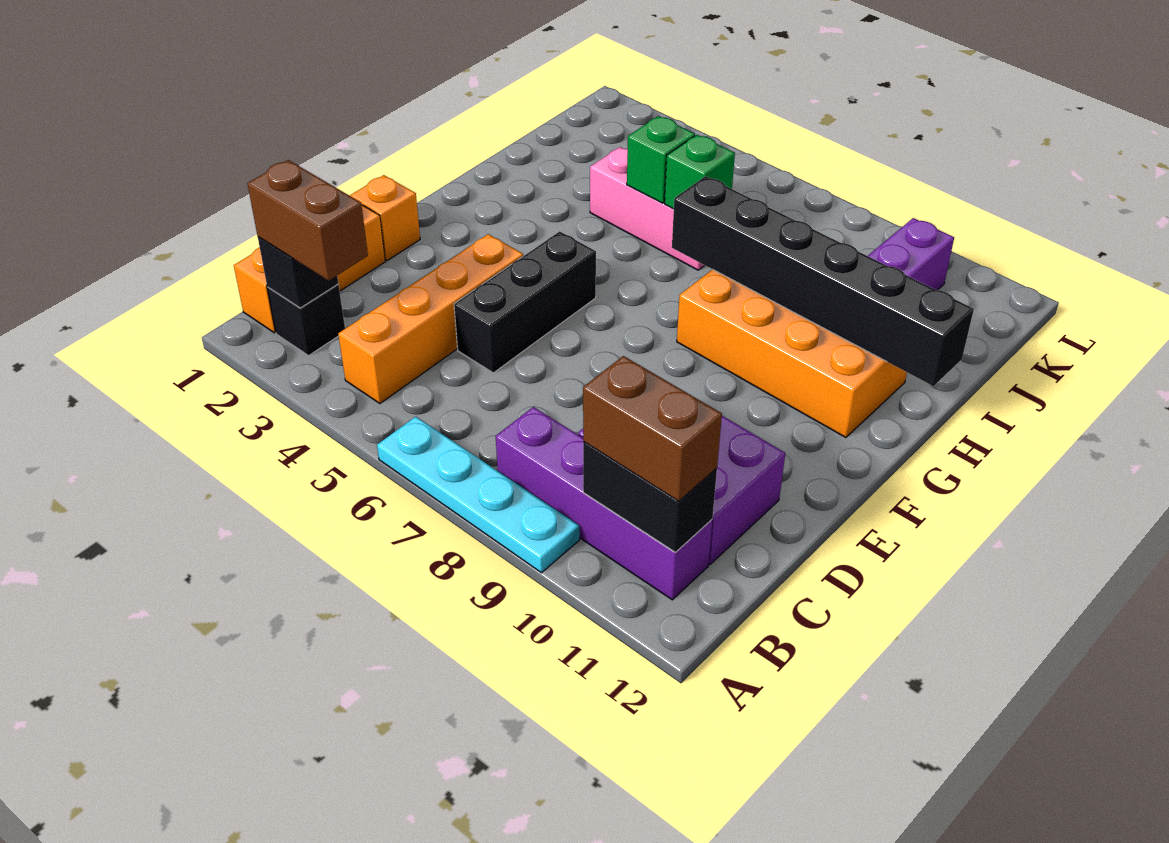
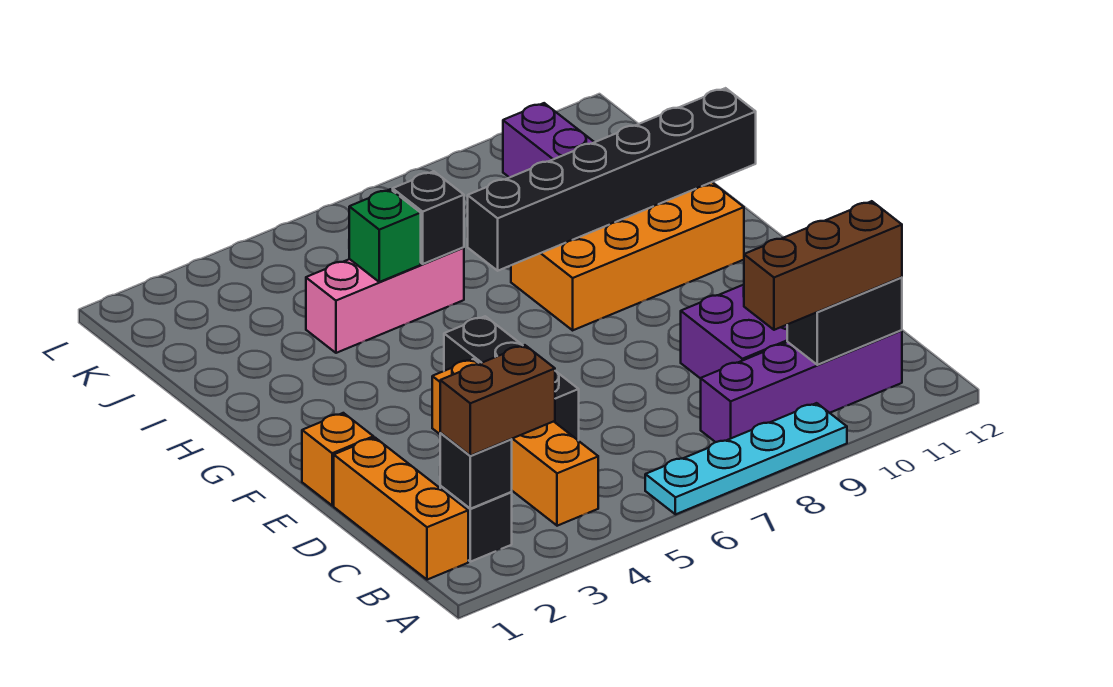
brown brick B10:B11 level 3 -> brown brick B9:B11 level 3
green brick I6 level 2 -> black brick I6 level 2

